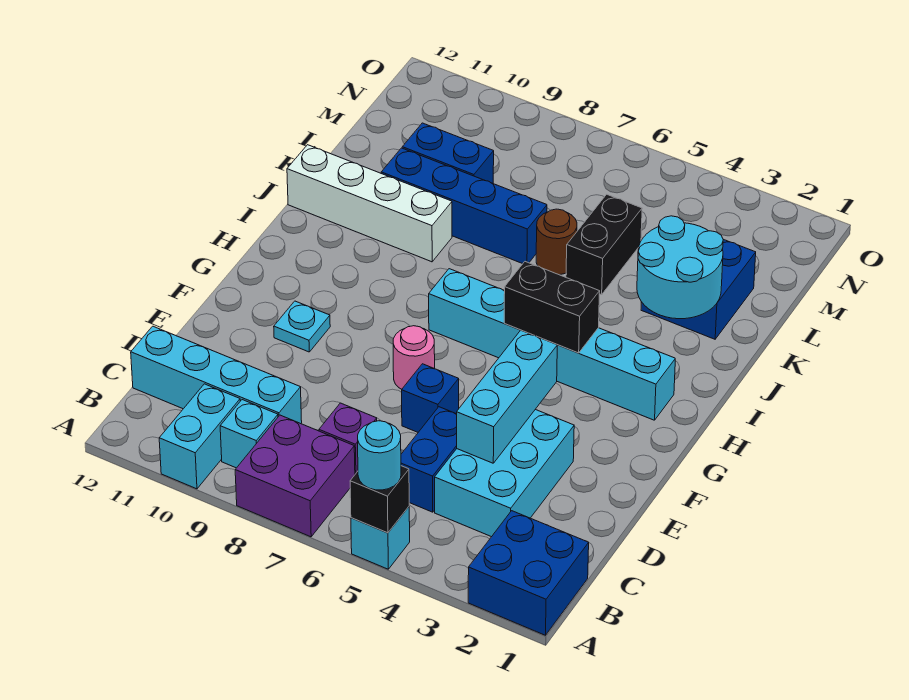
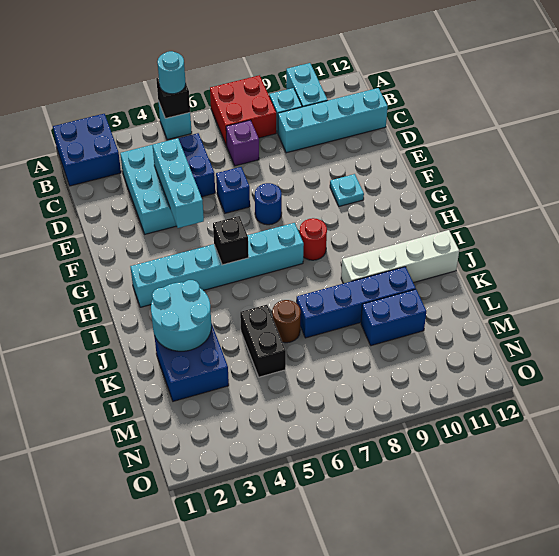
purple brick A7:B8 level 1 -> red brick A7:B8 level 1
pink round brick F7 level 1 -> blue round brick F7 level 1
black brick H4:H5 level 2 -> black brick H5 level 2
none -> red round brick H8 level 1

